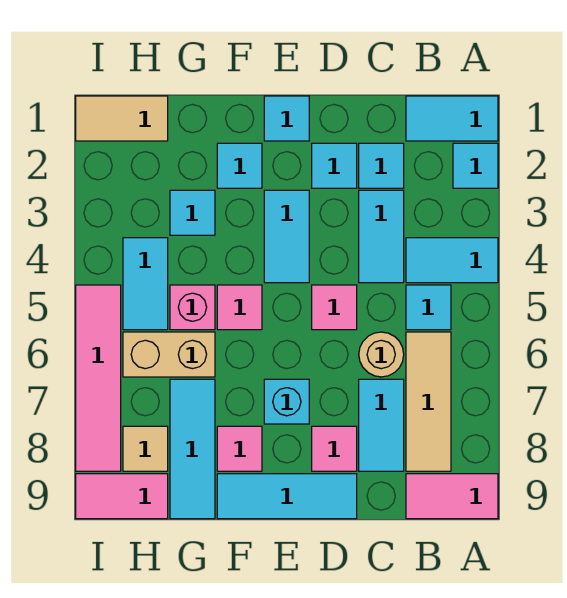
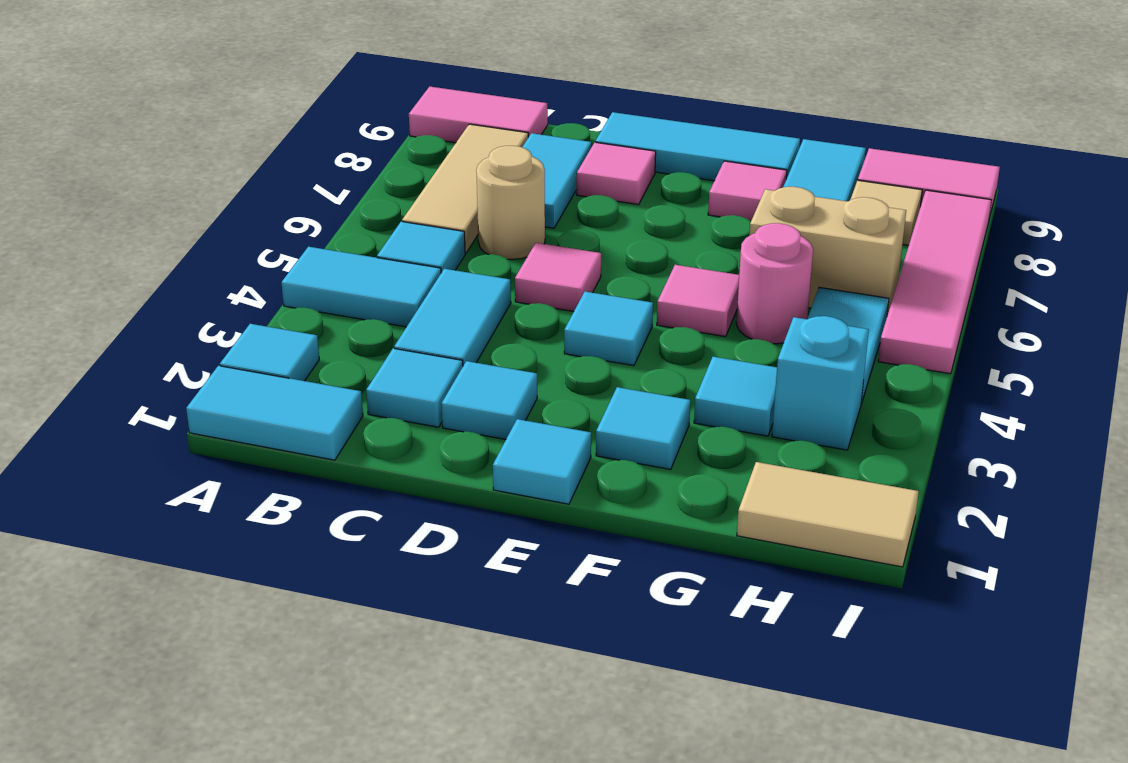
cyan tile E3:E4 level 1 -> cyan tile E4 level 1
cyan brick E7 level 1 -> cyan brick H3 level 1
pink brick G5 level 1 -> pink round brick G5 level 1

